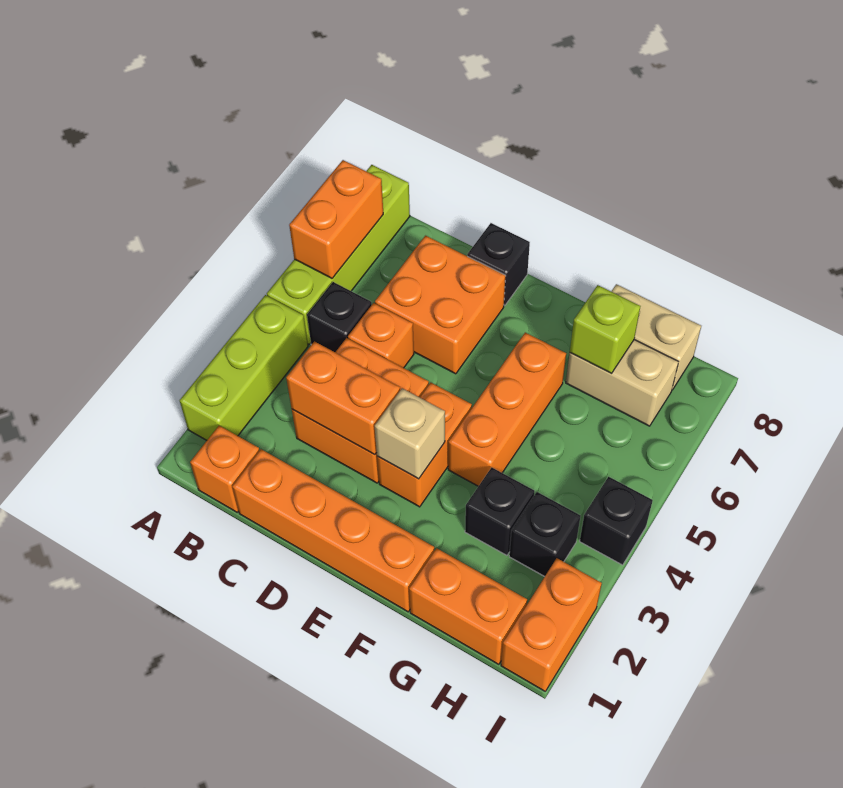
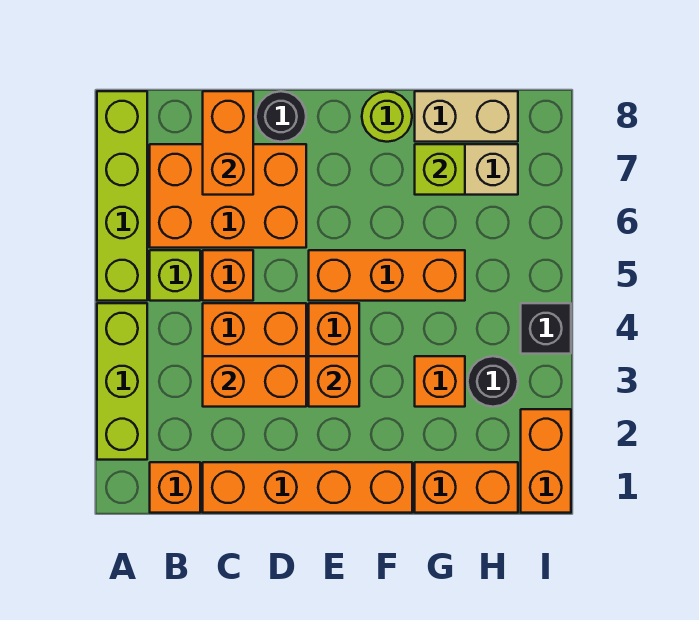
orange brick A6:A7 level 2 -> orange brick C7:C8 level 2
black brick B5 level 1 -> lime brick B5 level 1
orange brick C6:D7 level 1 -> orange brick B6:D7 level 1
black brick D8 level 1 -> black round brick D8 level 1
tan brick E3 level 2 -> orange brick E3 level 2
orange brick F4:F6 level 1 -> orange brick E5:G5 level 1
none -> lime round brick F8 level 1
black brick G3 level 1 -> orange brick G3 level 1
black brick H3 level 1 -> black round brick H3 level 1

